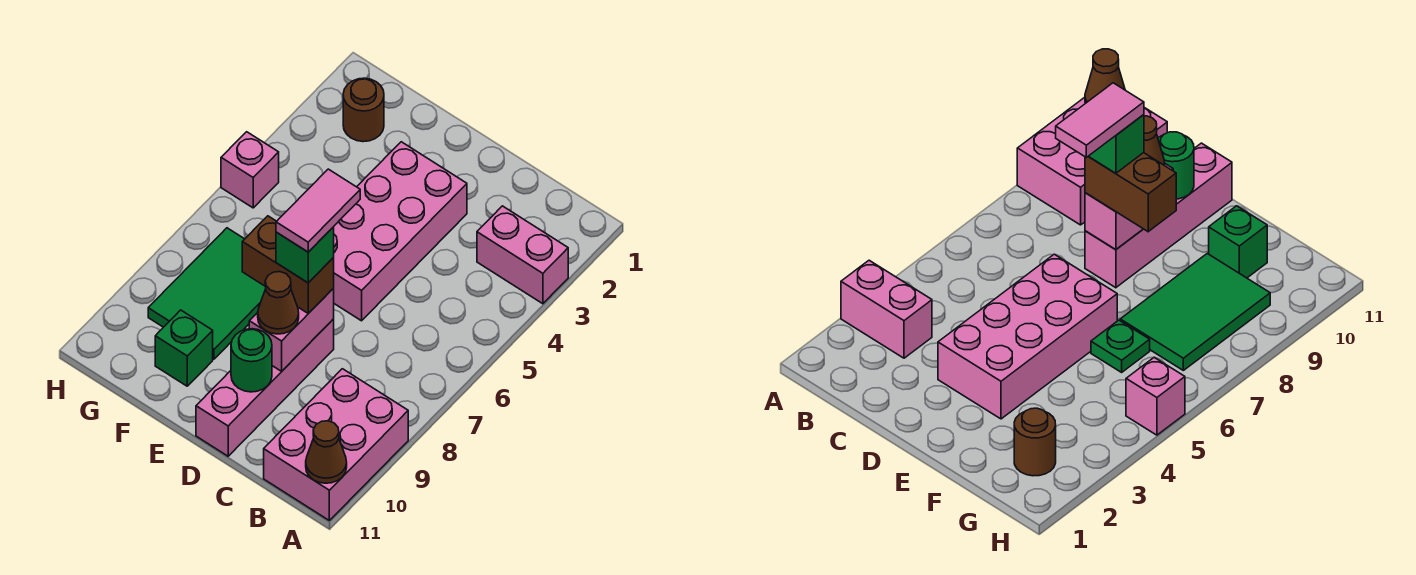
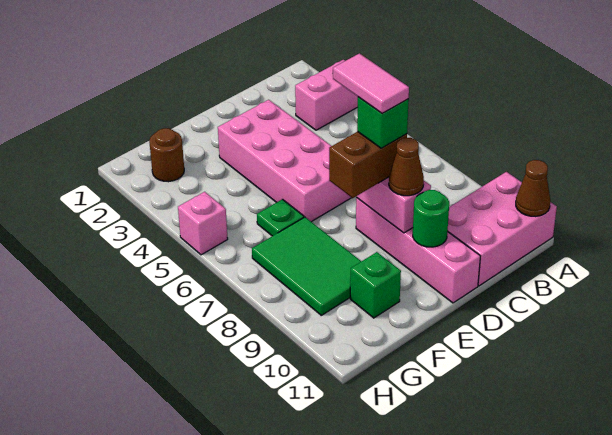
pink brick A9:B11 level 1 -> pink brick A10:C11 level 1

